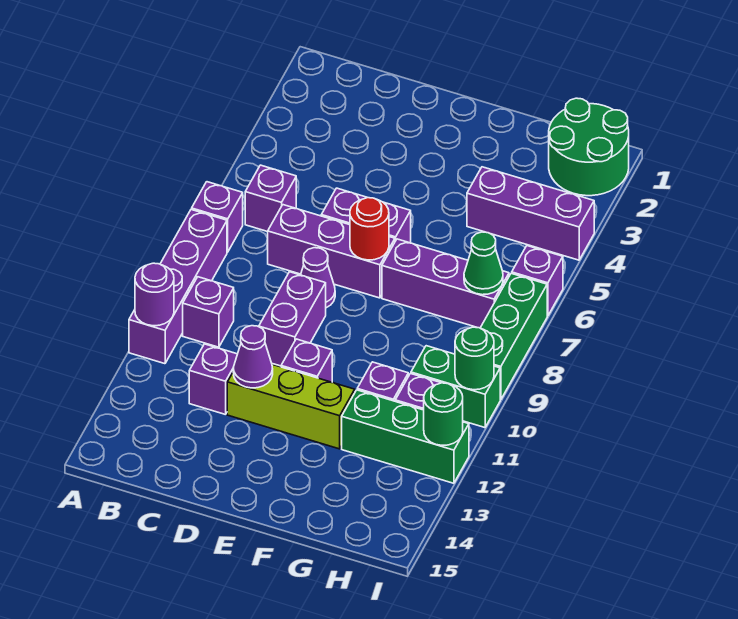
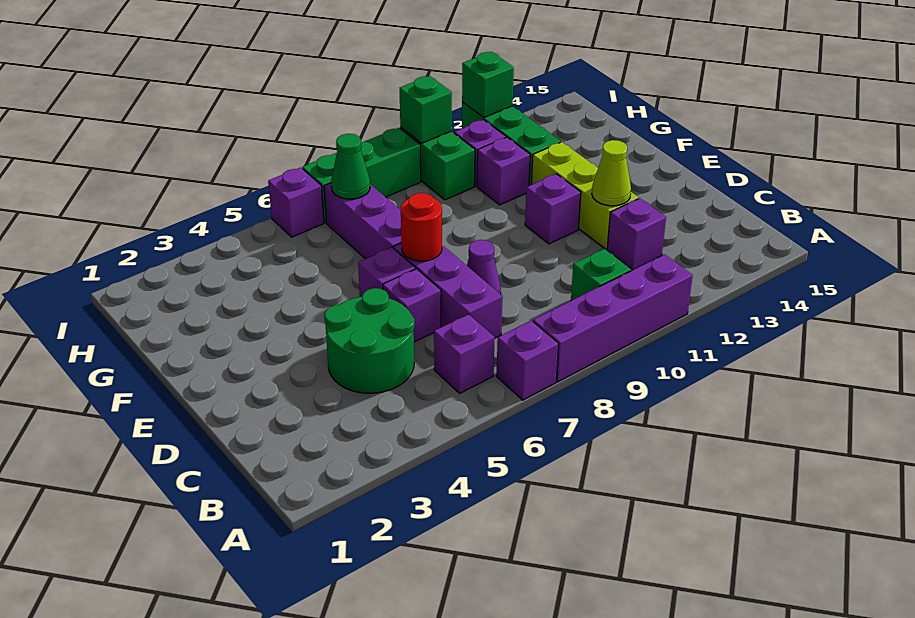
purple round brick A11 level 2 -> none
purple brick B10 level 1 -> green brick B10 level 1
purple brick D9:D10 level 1 -> none
purple cone D12 level 2 -> lime cone D12 level 2
purple brick G4:I4 level 1 -> none
green round brick H1:I2 level 1 -> green round brick C4:D5 level 1
green round brick I10 level 2 -> green brick I10 level 2
green round brick I12 level 2 -> green brick I12 level 2

